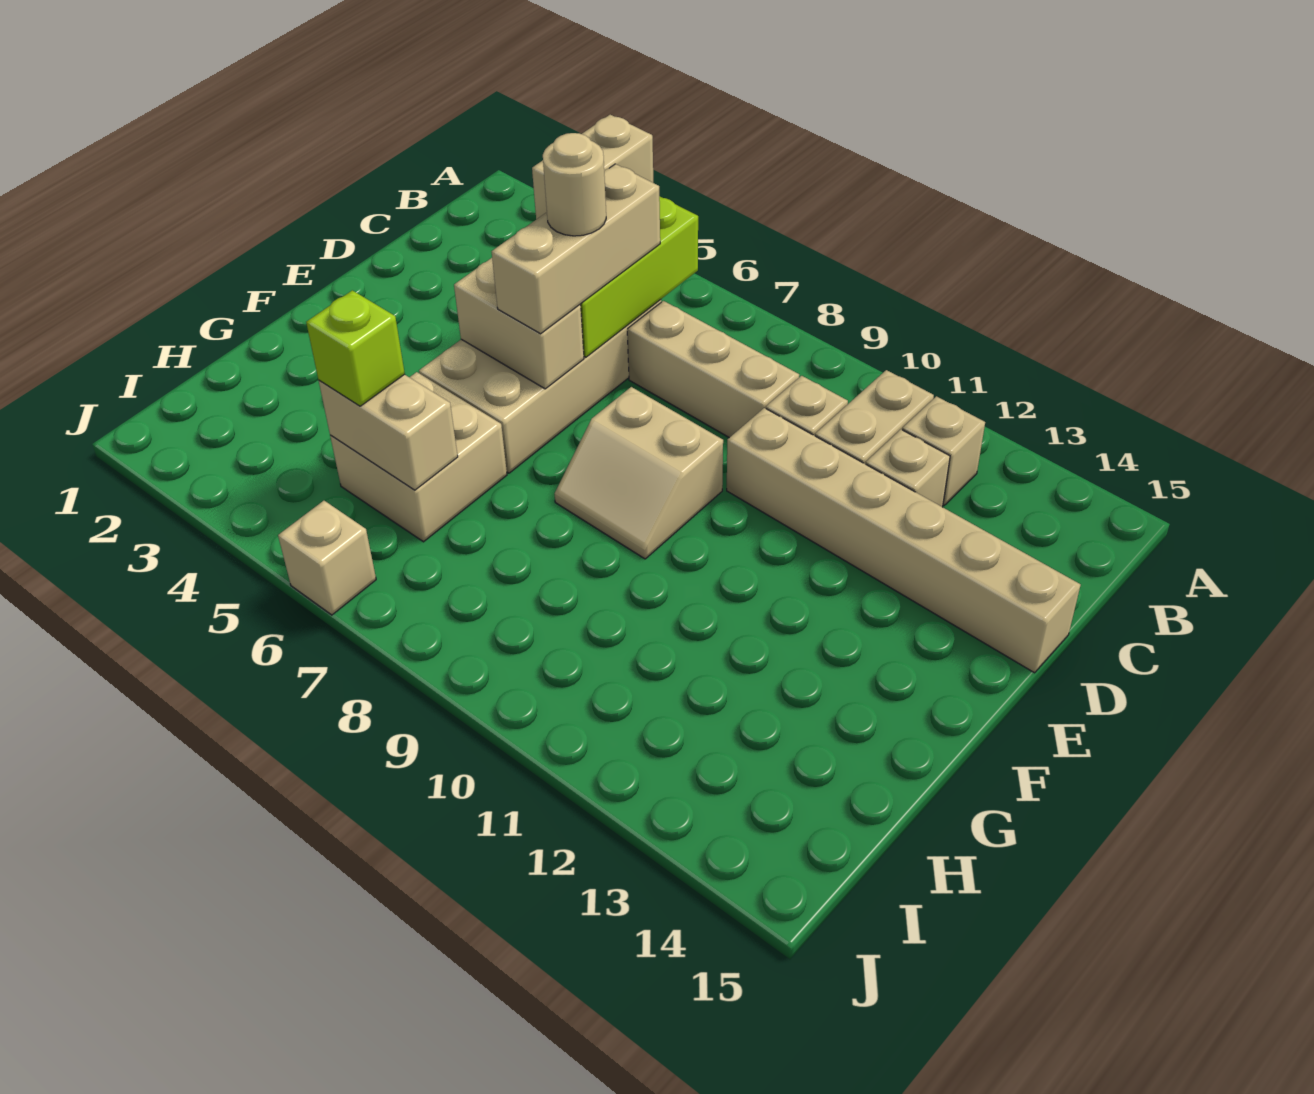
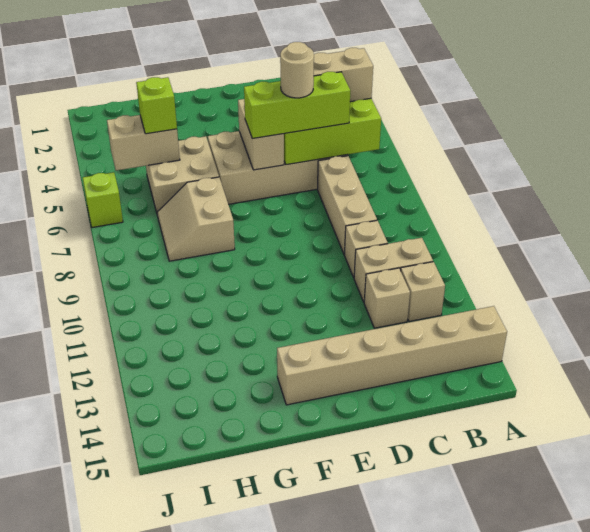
tan brick C6:E6 level 3 -> lime brick C6:E6 level 3
tan brick D10:D15 level 1 -> tan brick A14:F14 level 1
tan slope E8:F9 level 1 top E -> tan slope G7:H8 level 1 top G
tan brick H5:H6 level 2 -> tan brick H5:I5 level 2
tan brick J6 level 1 -> lime brick J6 level 1

